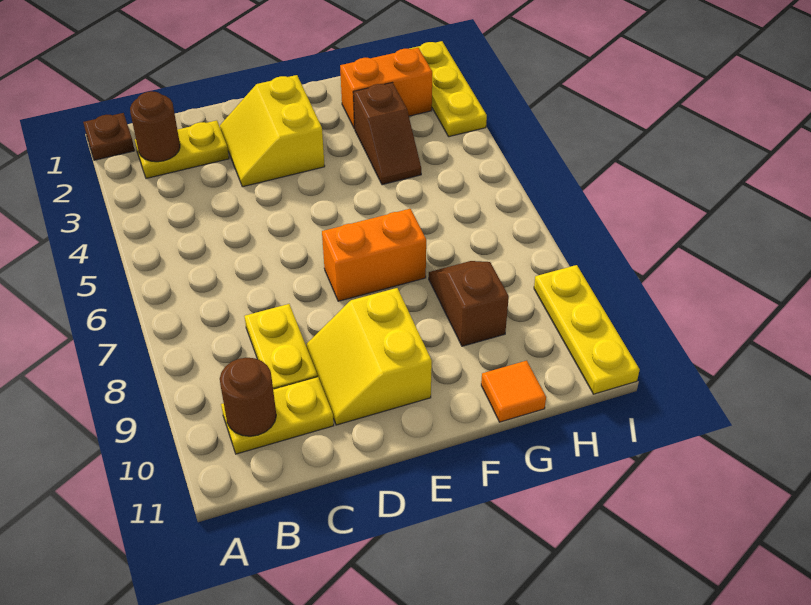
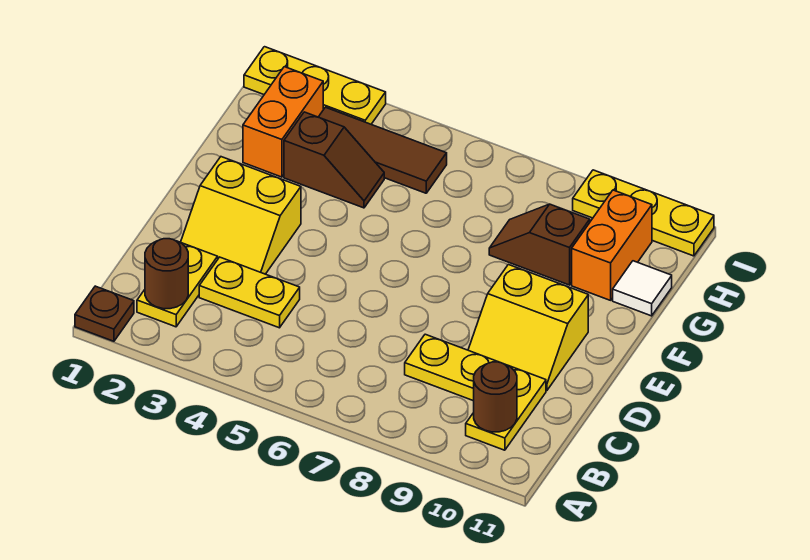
none -> yellow plate C3:C4 level 1
orange brick E7:F7 level 1 -> orange brick G10:H10 level 1
orange tile G11 level 1 -> white tile G11 level 1
none -> brown tile H3:H5 level 1

